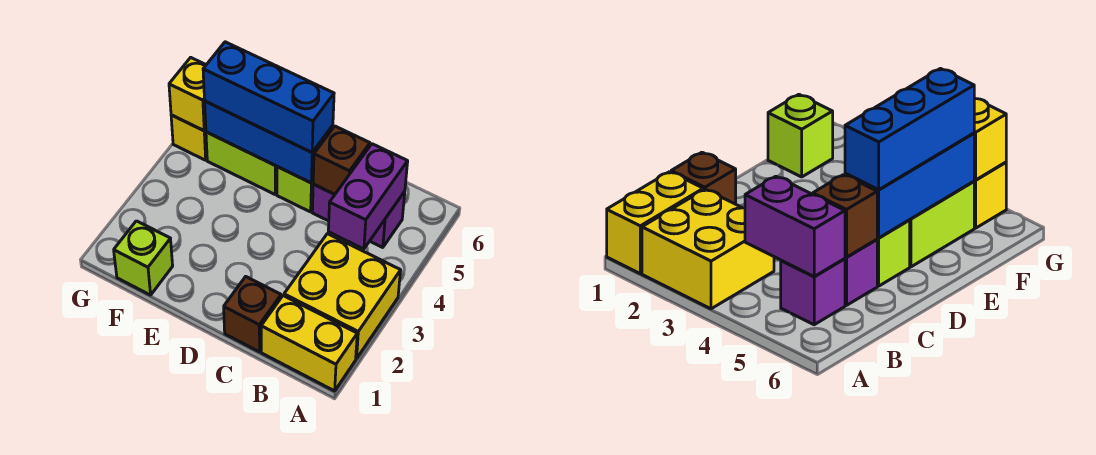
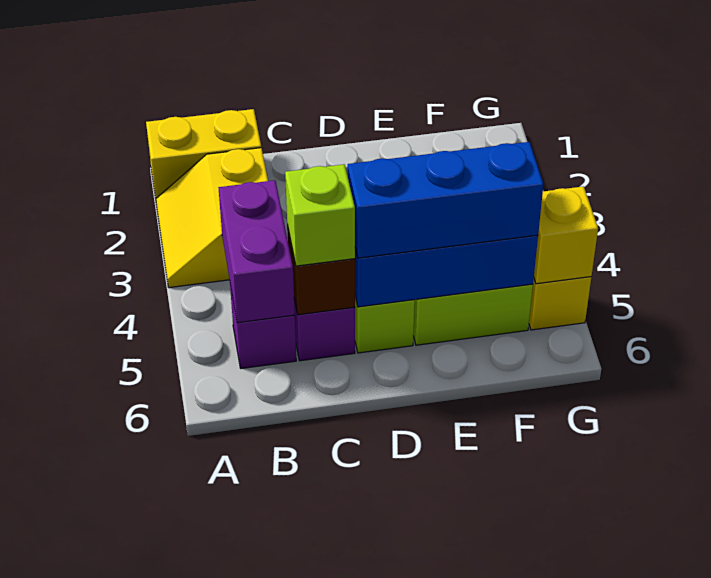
yellow brick A2:B3 level 1 -> yellow slope A2:B3 level 1 top B
brown brick C1 level 1 -> none
lime brick F1 level 1 -> lime brick C5 level 3

